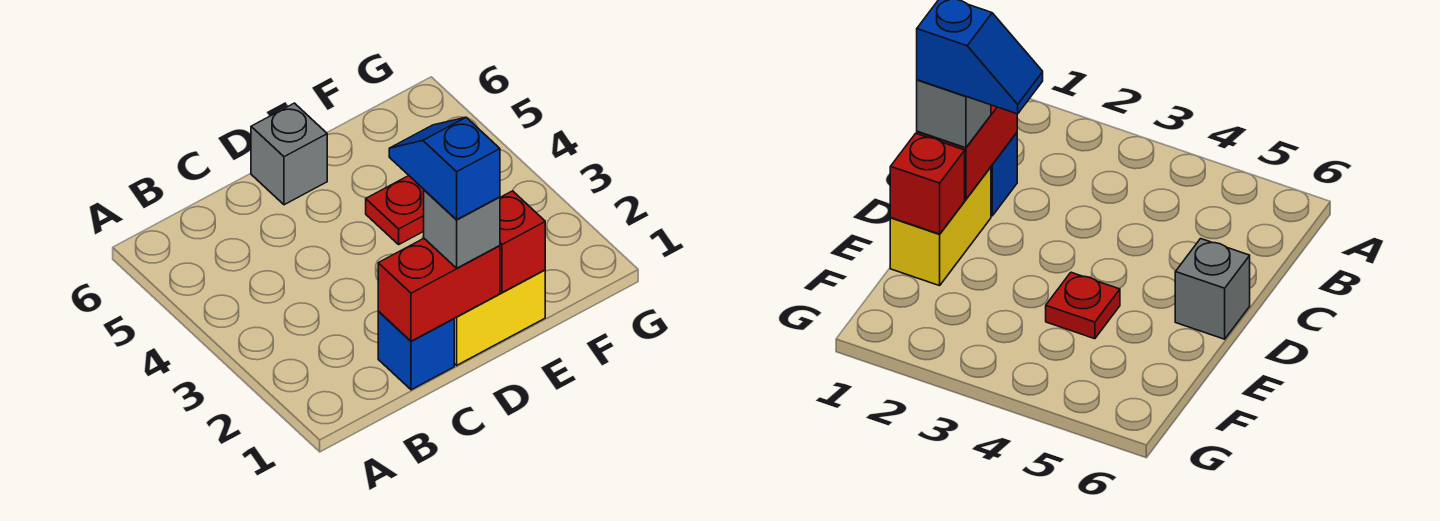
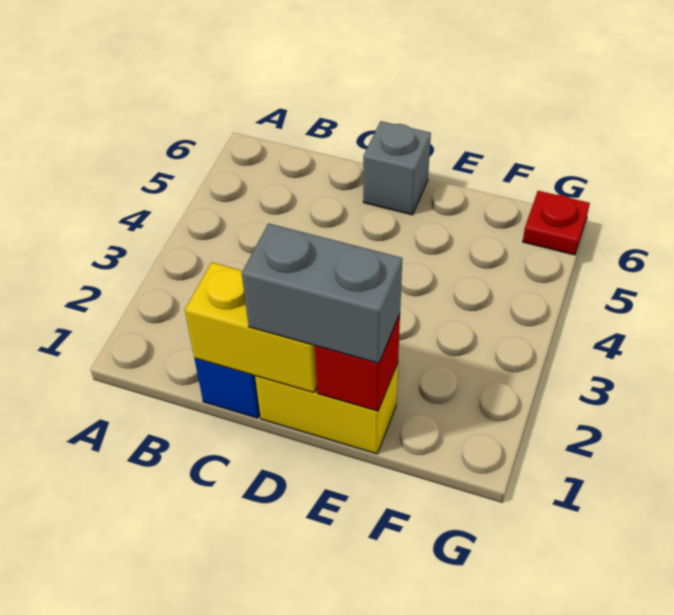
red brick C1:D1 level 2 -> yellow brick C1:D1 level 2
grey brick D1 level 3 -> grey brick D1:E1 level 3
blue slope D1:D2 level 4 top 1 -> none
red plate E4 level 1 -> red plate G6 level 1

